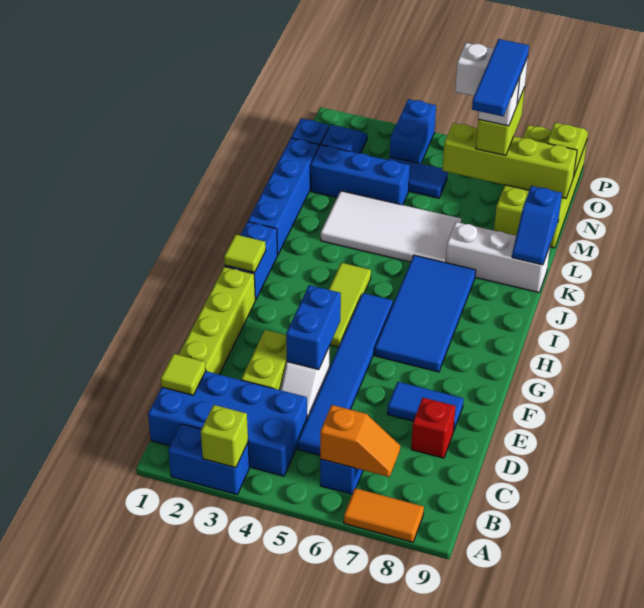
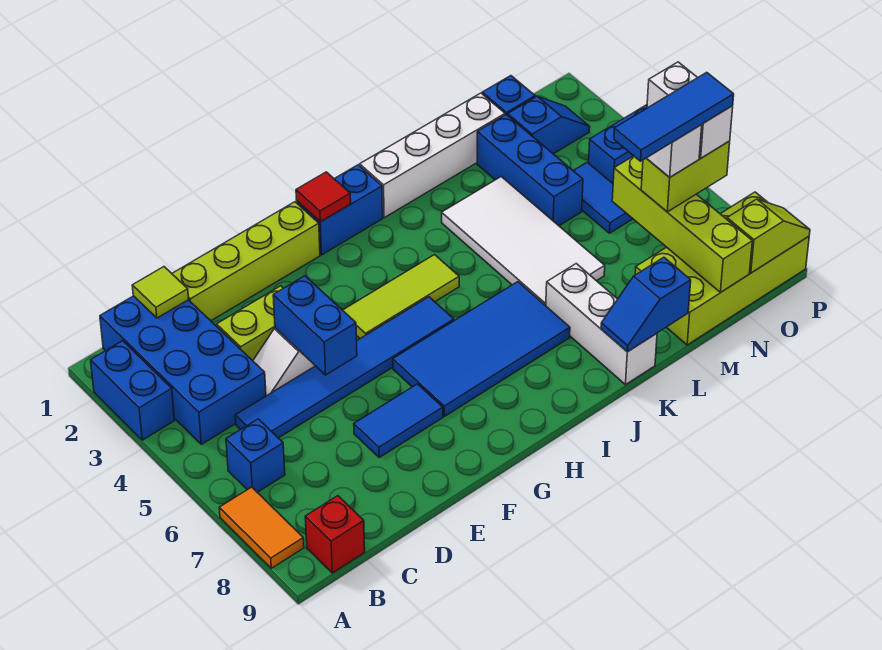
lime brick A3 level 2 -> none
orange slope B6:B7 level 2 top 6 -> none
red brick D8 level 1 -> red brick B9 level 1
blue brick E4:F4 level 2 -> blue brick E4:E5 level 2
blue tile E7:E8 level 1 -> blue tile E7:F7 level 1
lime tile H1 level 2 -> red tile H1 level 2
blue brick J1:M1 level 1 -> white brick J1:M1 level 1

